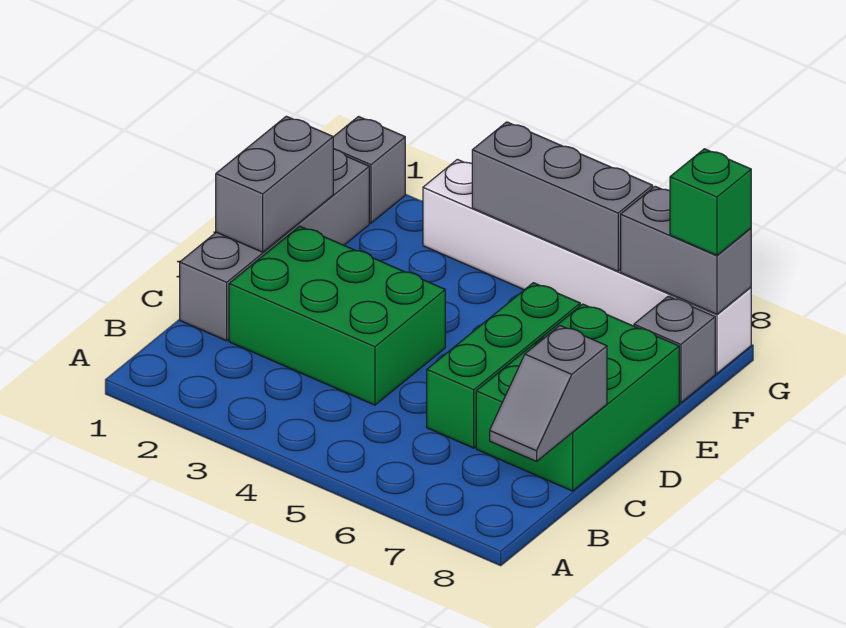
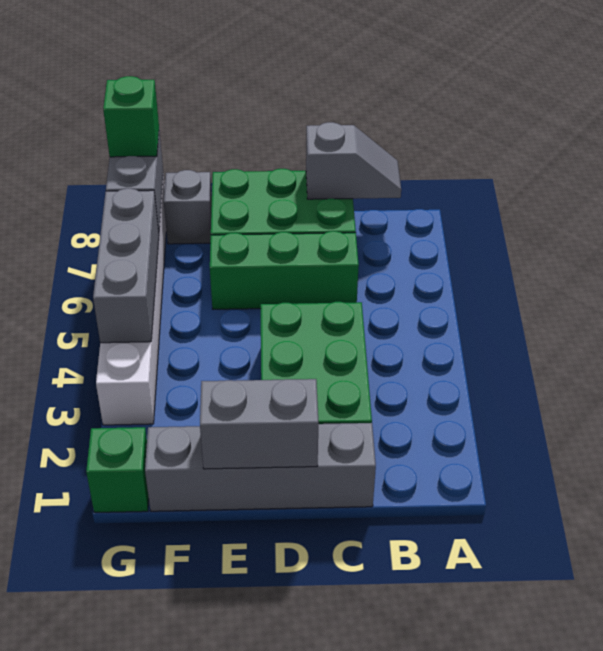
grey brick G1 level 1 -> green brick G1 level 1

